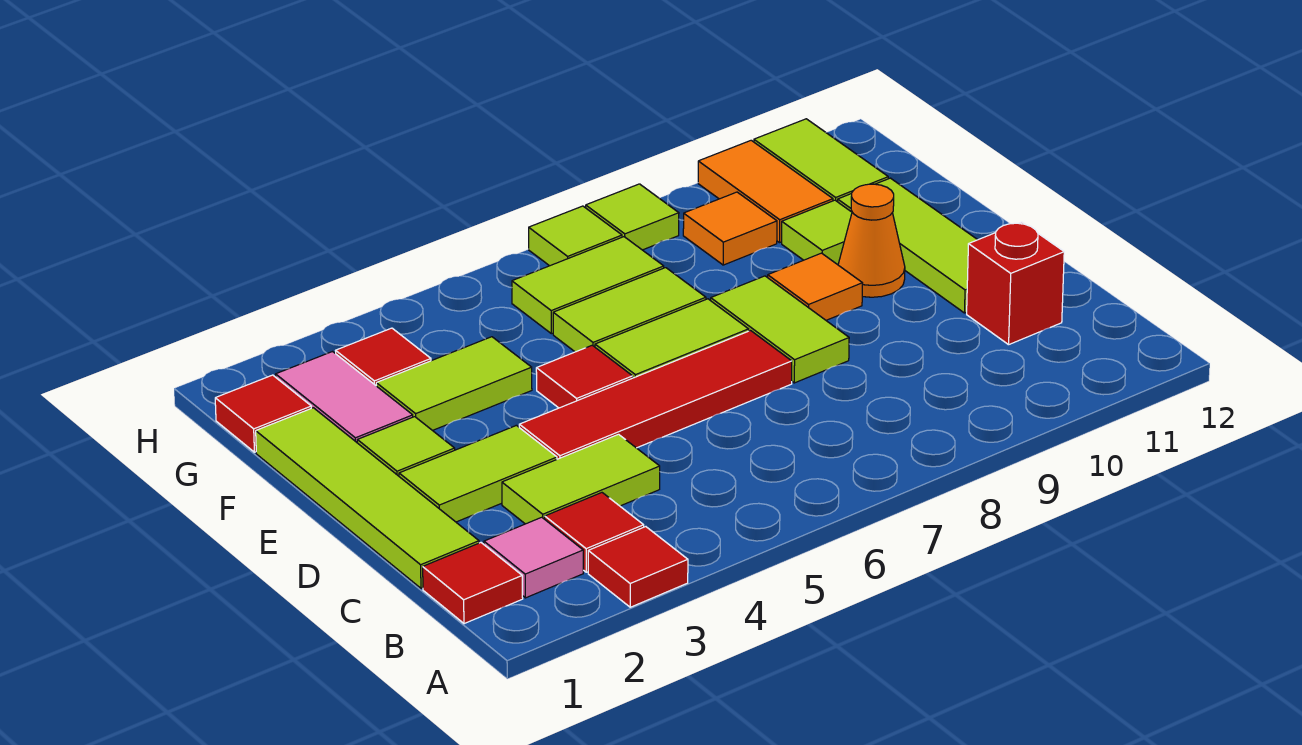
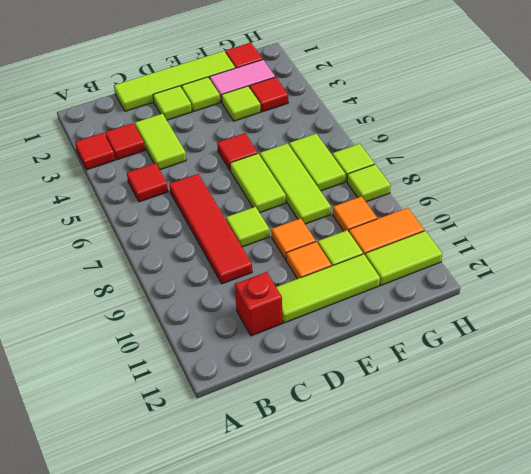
red tile B1 level 1 -> red tile B5 level 1
pink tile B2 level 1 -> none
lime tile D2:D3 level 1 -> lime tile D2 level 1
red tile D4:D7 level 1 -> red tile C6:C9 level 1
lime tile D8:E8 level 1 -> lime tile D8 level 1
orange cone E10 level 1 -> orange tile E10 level 1
lime tile F3:F4 level 1 -> lime tile F3 level 1
lime tile F6:F7 level 1 -> lime tile F6:F8 level 1

